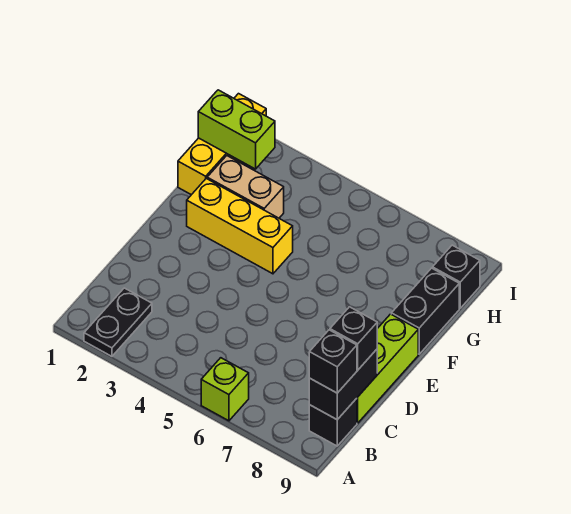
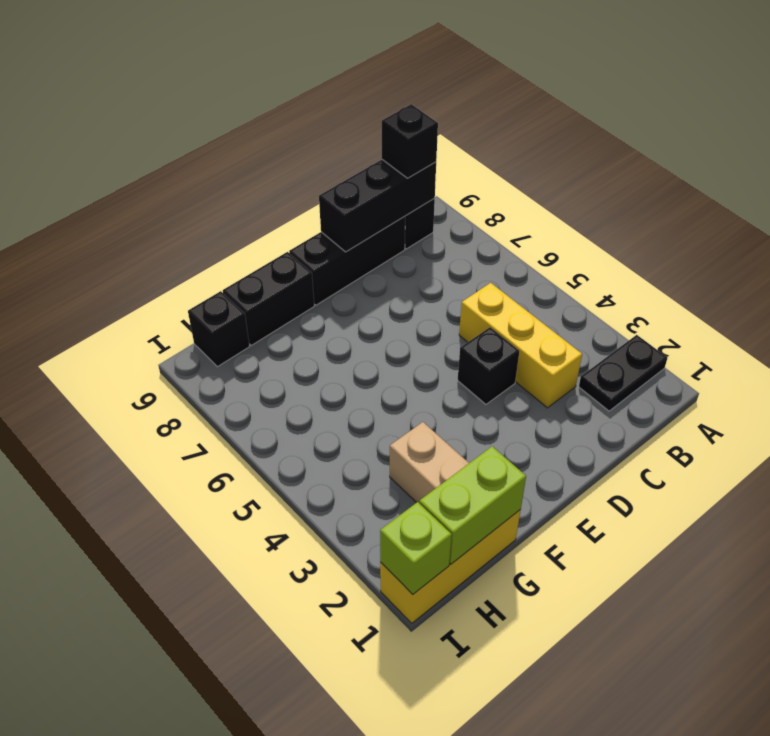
lime brick A6 level 1 -> lime brick I1 level 2
black brick B9:C9 level 2 -> black brick B9:D9 level 2
lime brick C9:E9 level 1 -> black brick C9:E9 level 1
black brick C9 level 3 -> black brick D4 level 1
yellow brick F2:F4 level 1 -> yellow brick C3:C5 level 1
lime brick H1:H2 level 2 -> lime brick G1:H1 level 2

